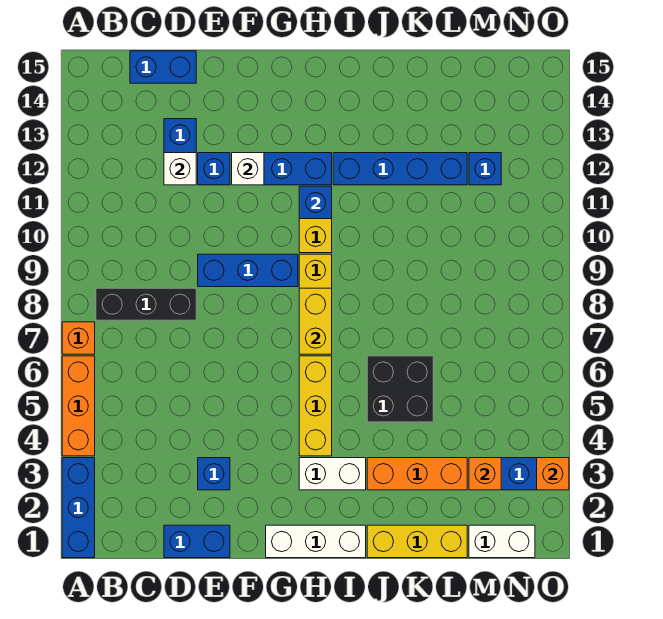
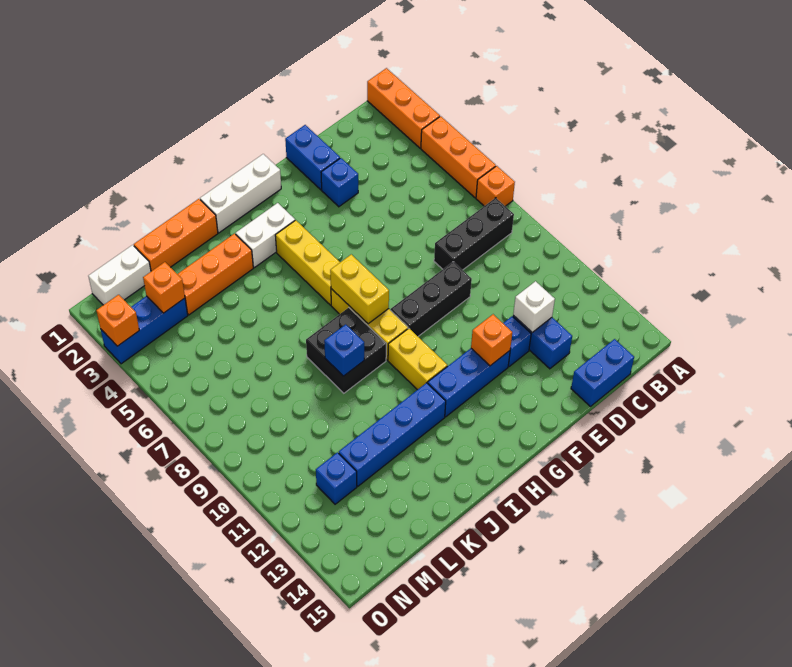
blue brick A1:A3 level 1 -> orange brick A1:A3 level 1
blue brick D1:E1 level 1 -> blue brick E1:E2 level 1
blue brick E9:G9 level 1 -> black brick E9:G9 level 1
white brick F12 level 2 -> orange brick F12 level 2
blue brick H11 level 2 -> blue brick J9 level 2
yellow brick J1:L1 level 1 -> orange brick J1:L1 level 1
black brick J5:K6 level 1 -> black brick I8:J9 level 1

